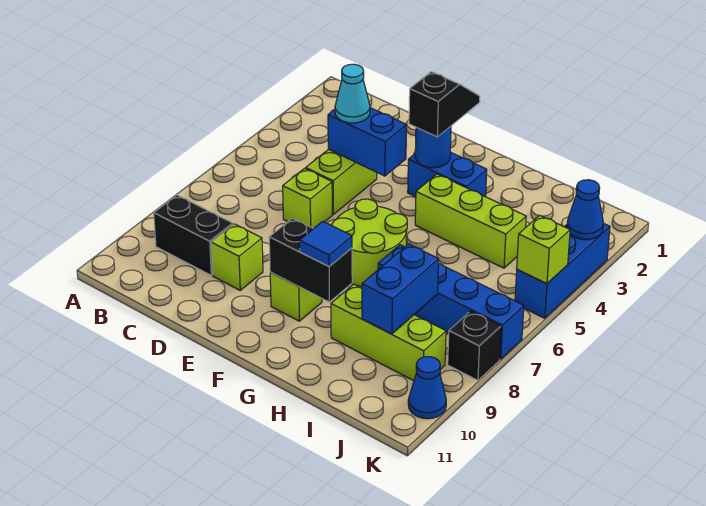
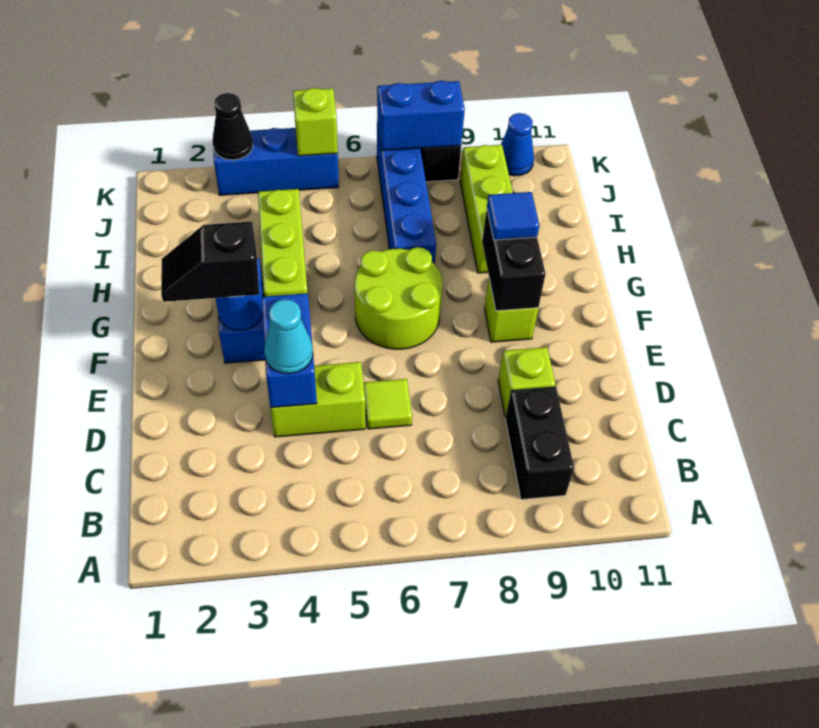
lime brick D6 level 1 -> lime tile D6 level 1
blue brick I8:I9 level 2 -> blue brick K7:K8 level 2
blue cone K3 level 2 -> black cone K3 level 2

